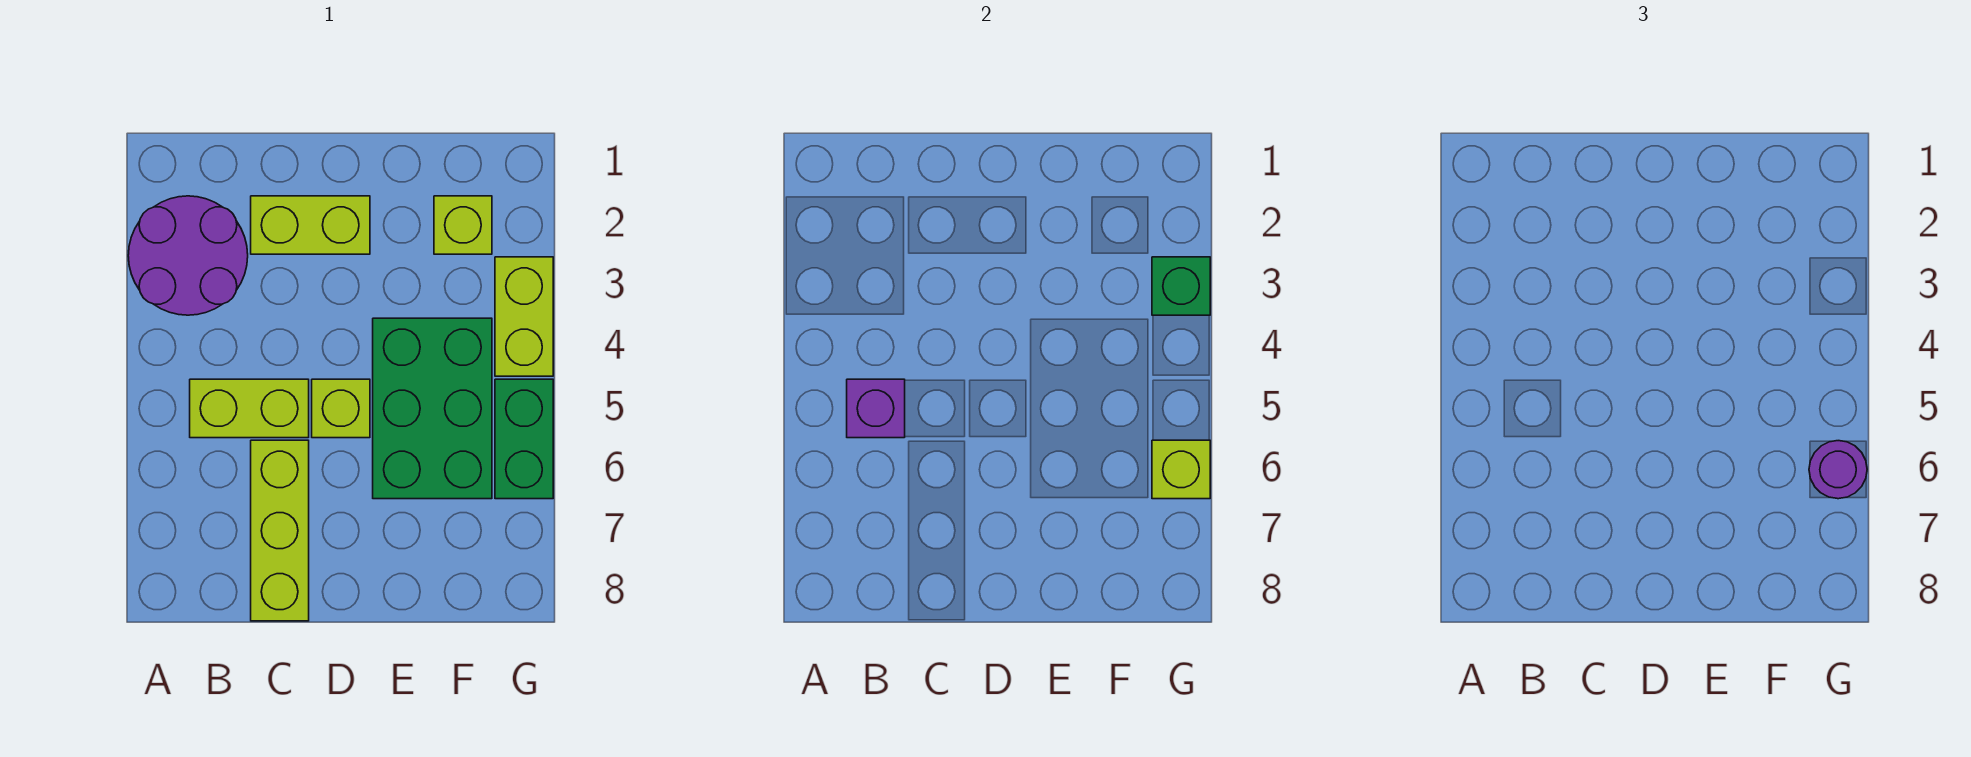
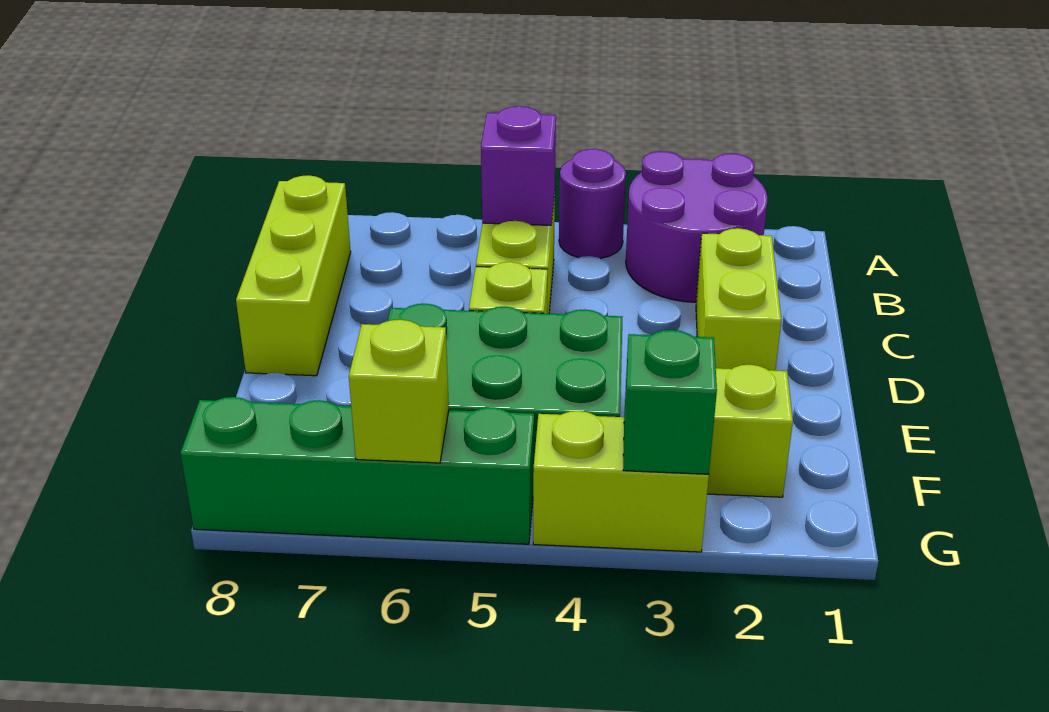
lime brick C6:C8 level 1 -> lime brick B8:D8 level 1
green brick G5:G6 level 1 -> green brick G5:G8 level 1
purple round brick G6 level 3 -> purple round brick A4 level 1

